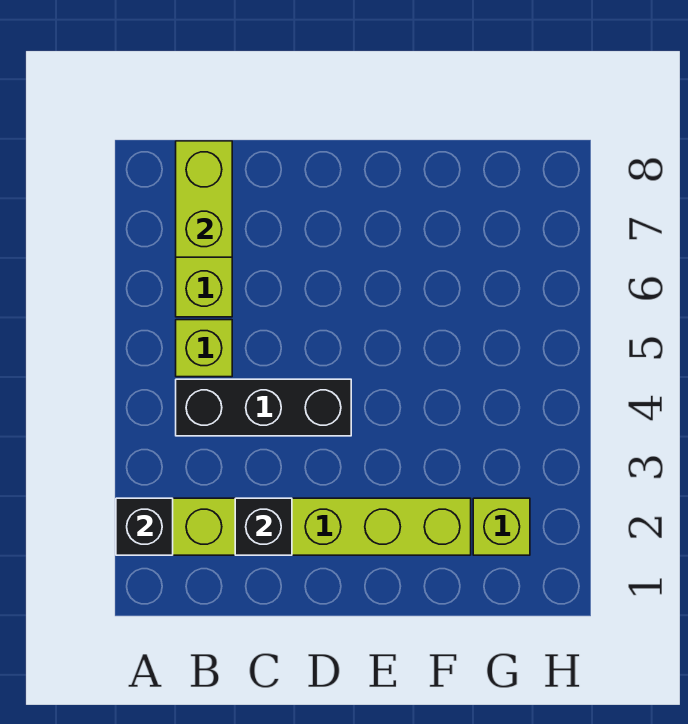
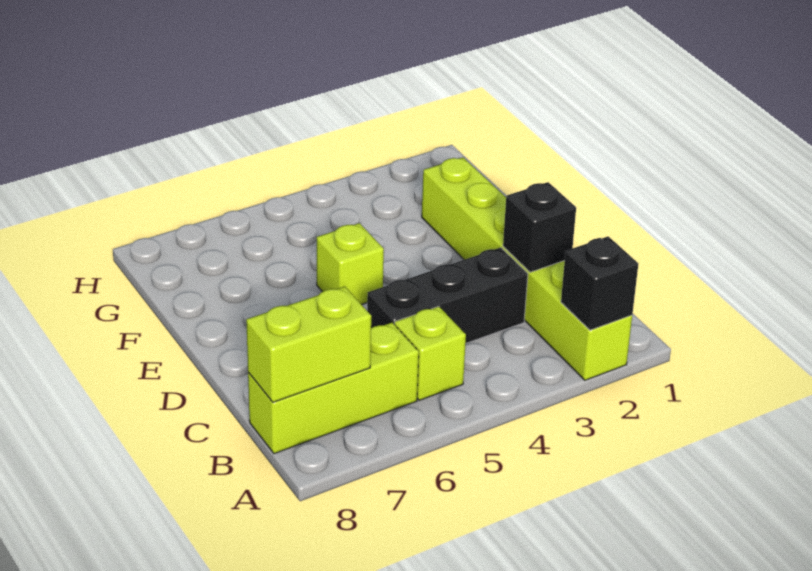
black brick B4:D4 level 1 -> black brick C3:C5 level 1
lime brick G2 level 1 -> lime brick E5 level 1

